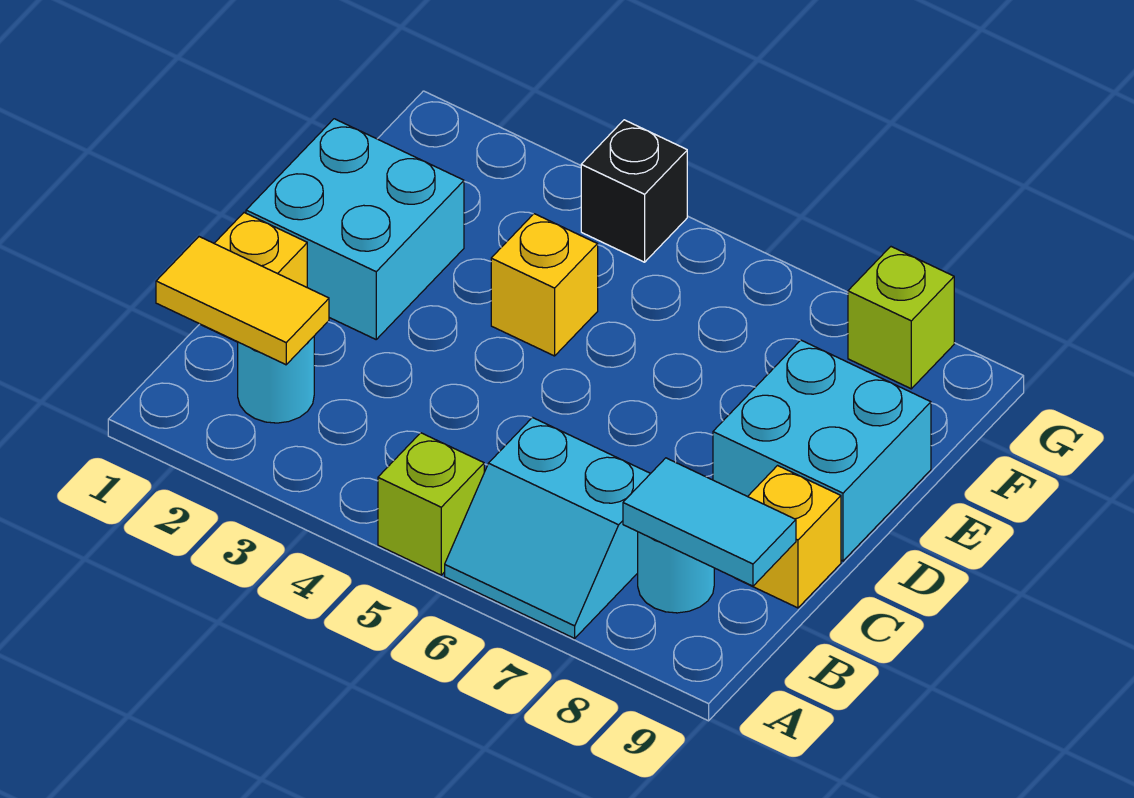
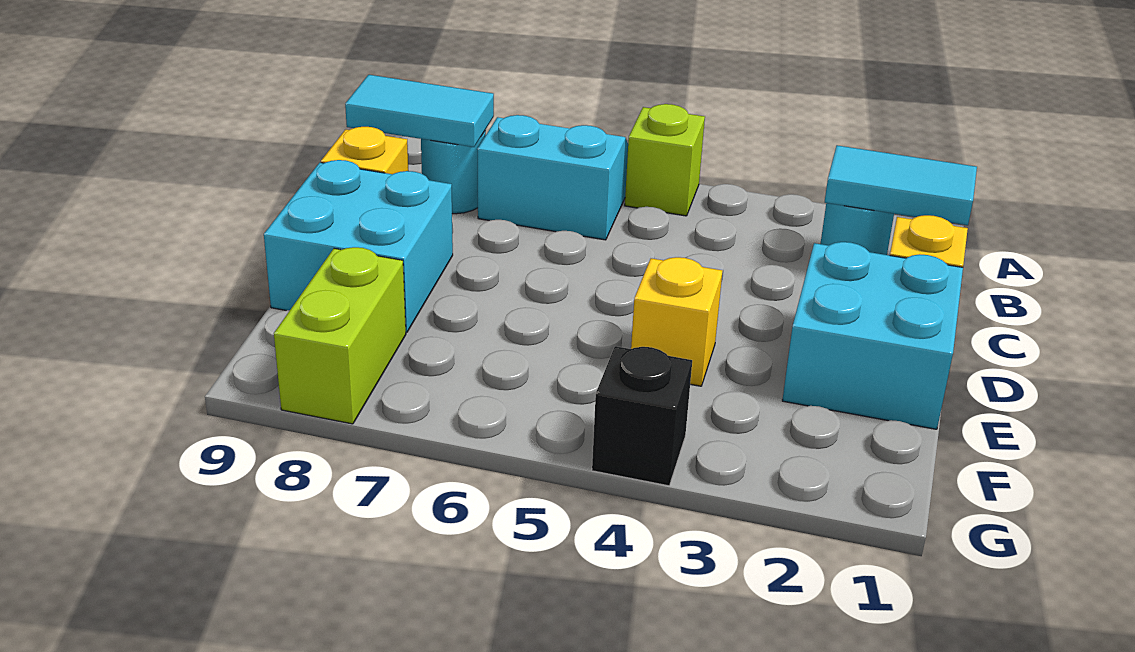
yellow tile B1:B2 level 2 -> cyan tile B1:B2 level 2
lime brick G8 level 1 -> lime brick F8:G8 level 1

